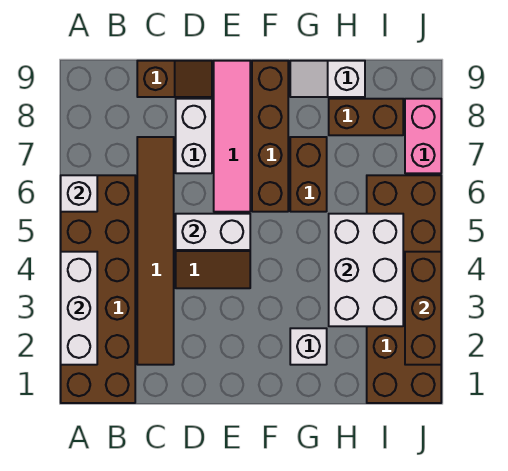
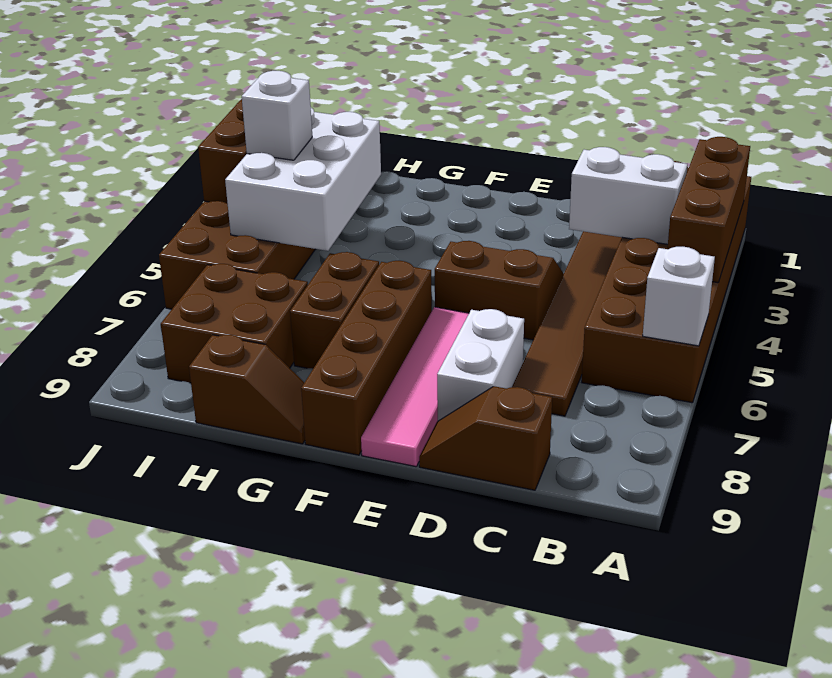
white brick A2:A4 level 2 -> brown brick A2:A4 level 2
white brick D5:E5 level 2 -> white brick B3:C3 level 2
white brick G2 level 1 -> white brick I4 level 3
white slope G9:H9 level 1 top H -> brown slope G9:H9 level 1 top H
brown brick H8:I8 level 1 -> brown brick H7:I8 level 1
pink brick J7:J8 level 1 -> none

